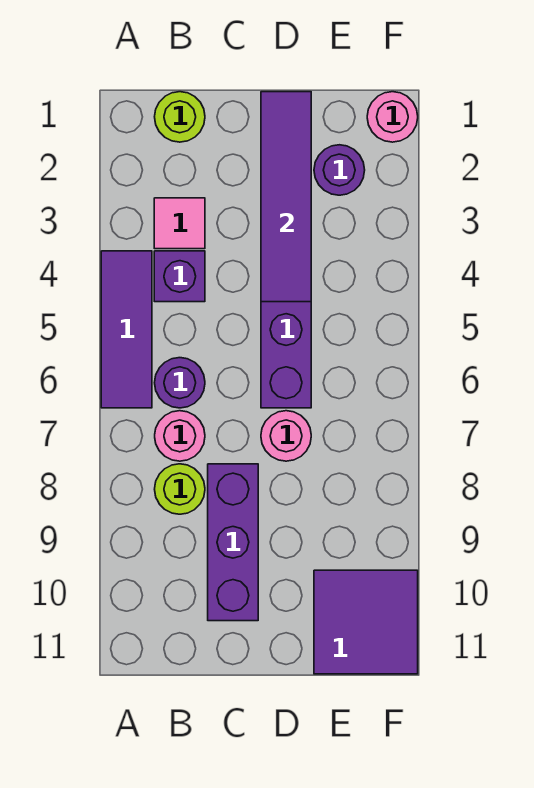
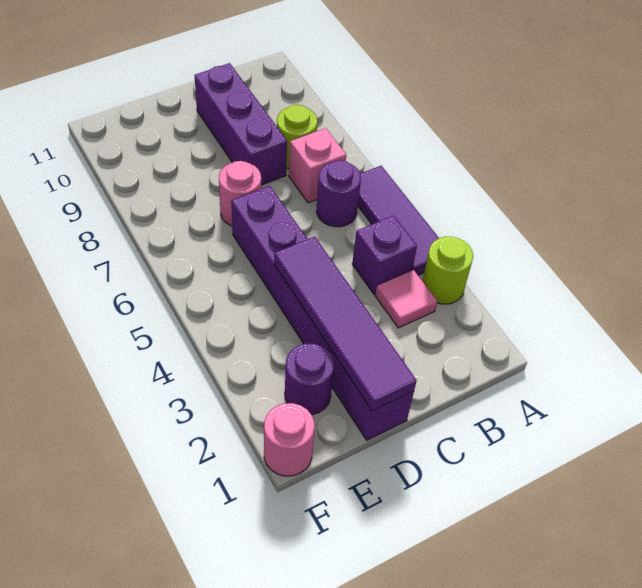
lime round brick B1 level 1 -> lime round brick A3 level 1
pink round brick B7 level 1 -> pink brick B7 level 1
purple tile E10:F11 level 1 -> none

